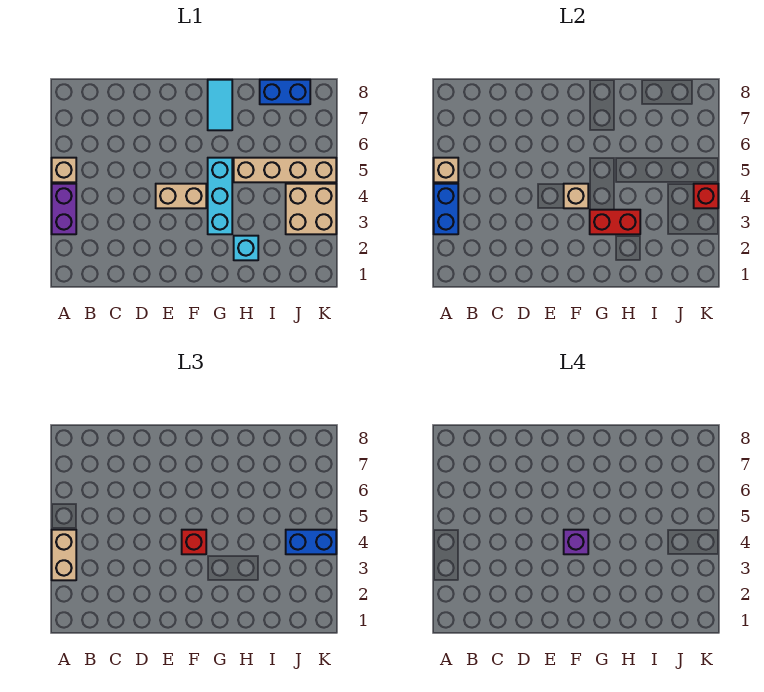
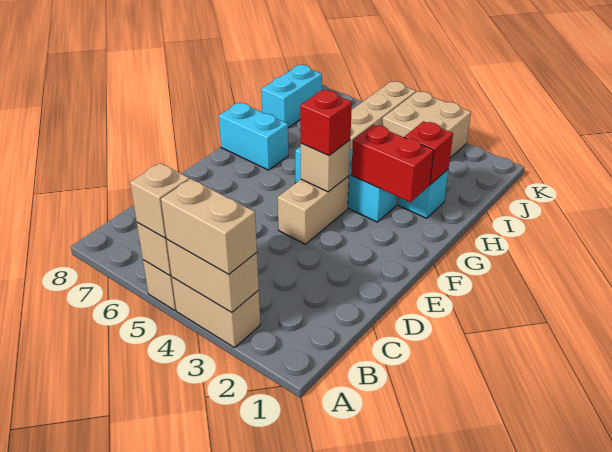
purple brick A3:A4 level 1 -> tan brick A3:A4 level 1
blue brick A3:A4 level 2 -> tan brick A3:A4 level 2
none -> tan brick A5 level 3
purple brick F4 level 4 -> none
red brick G3:H3 level 2 -> red brick G2:G3 level 2
cyan tile G7:G8 level 1 -> cyan brick G7:G8 level 1
blue brick I8:J8 level 1 -> cyan brick I8:J8 level 1
blue brick J4:K4 level 3 -> none
red brick K4 level 2 -> red brick H2 level 2

